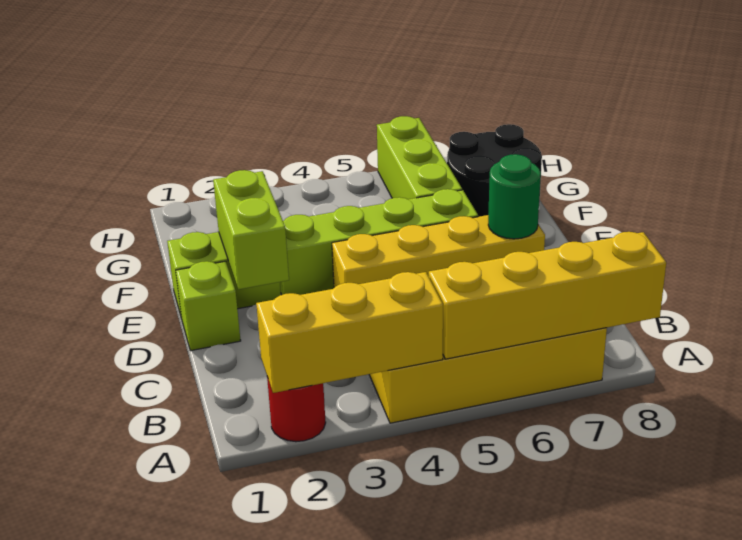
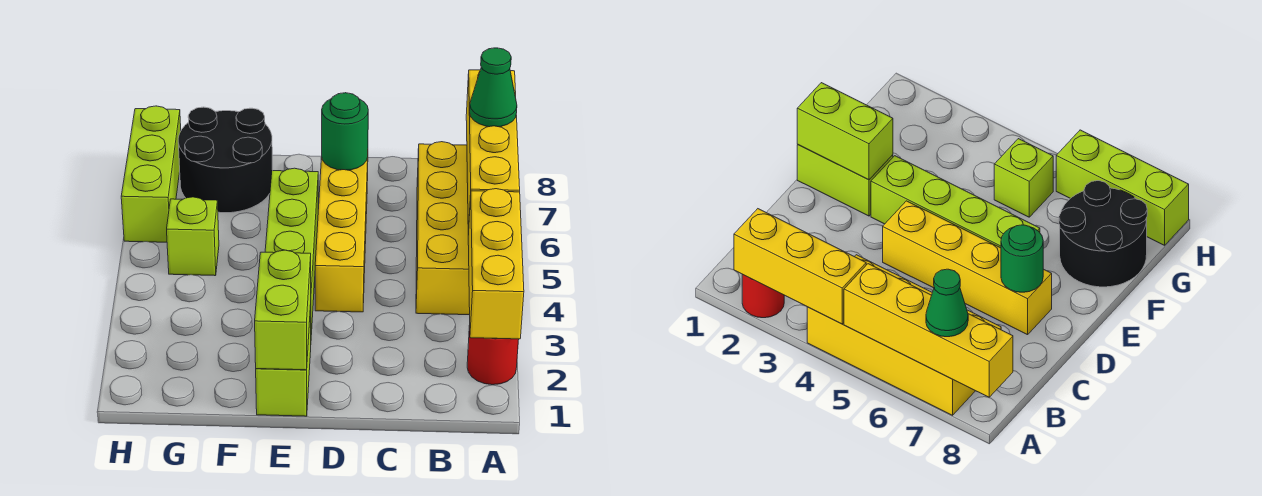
none -> green cone A7 level 3
lime brick D1 level 1 -> lime brick G5 level 1
lime brick D2:E2 level 2 -> lime brick E1:E2 level 2
lime brick F6:H6 level 1 -> lime brick H6:H8 level 1

